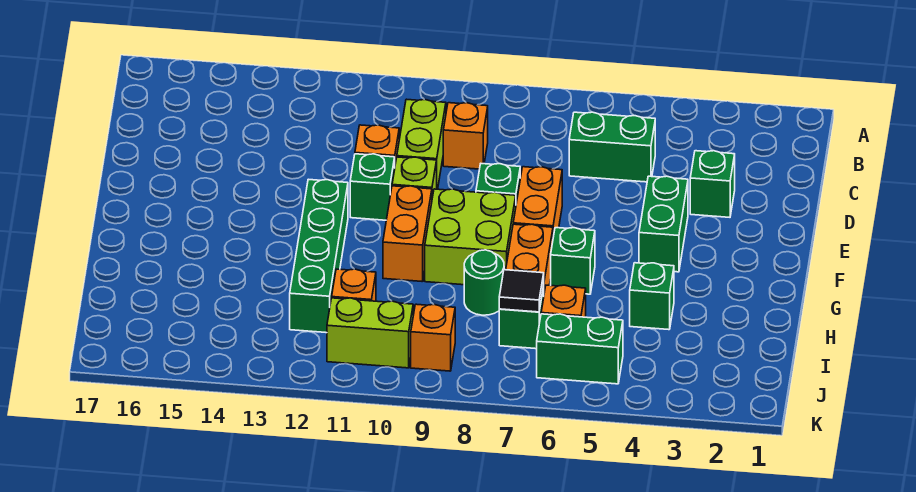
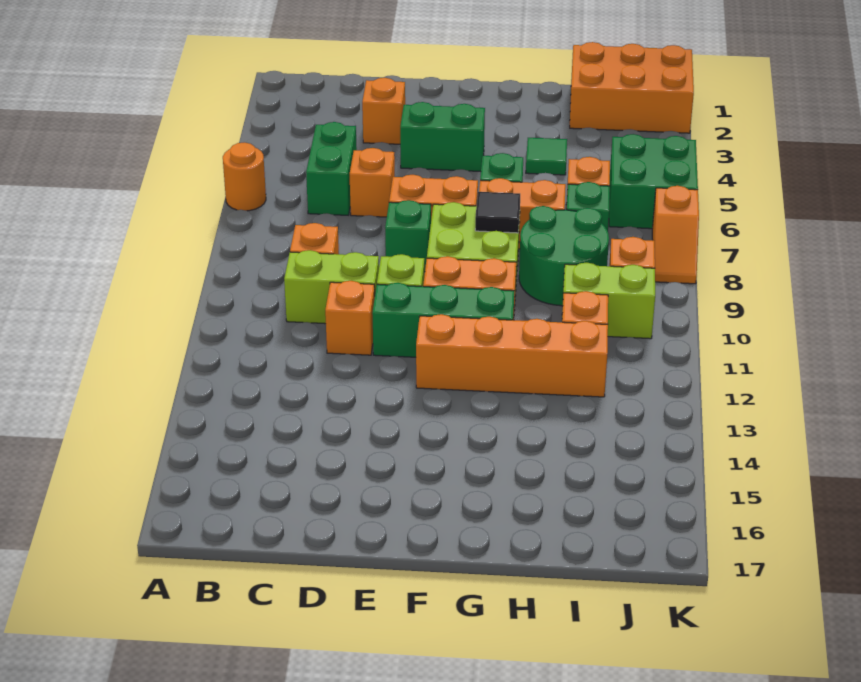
none -> orange round brick A6 level 1
green brick D3 level 1 -> orange brick D3 level 1
none -> orange brick D6 level 1
green brick E11 level 1 -> green brick E11:G11 level 1
green brick F12:I12 level 1 -> orange brick F12:I12 level 1
green brick H4 level 1 -> green tile H4 level 1
green round brick H8 level 1 -> green round brick H8:I9 level 1
none -> orange brick I1:K2 level 1
black tile I7 level 2 -> black tile G8 level 2
green brick J5:J6 level 1 -> green brick J5:K6 level 1
lime brick J10:J11 level 1 -> lime brick I10:J10 level 1
none -> orange slope K7:K8 level 1 top 7

